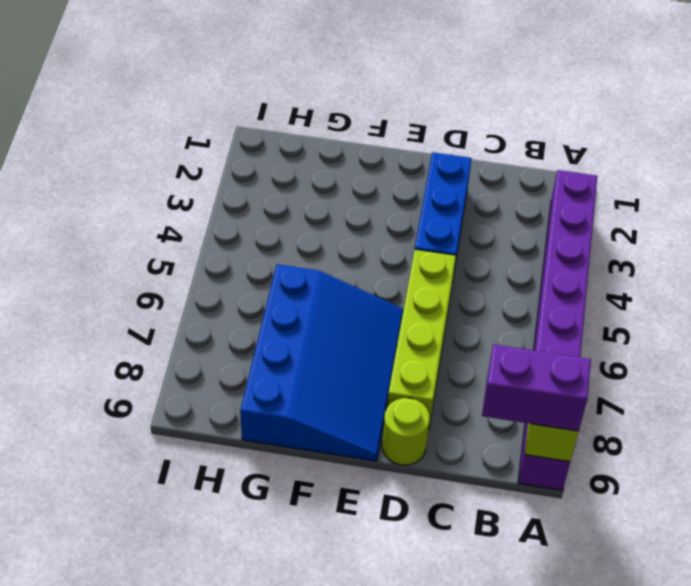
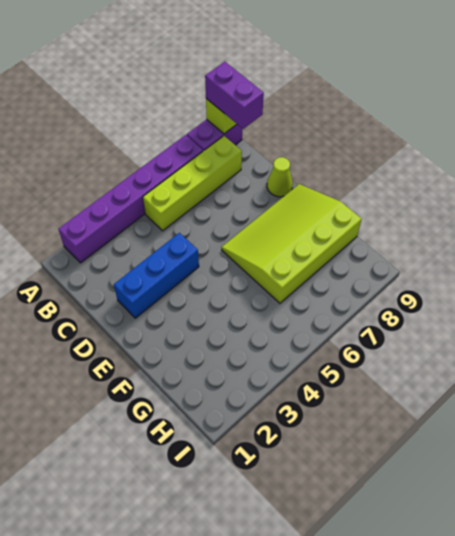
lime brick D5:D8 level 1 -> lime brick B5:B8 level 1
lime round brick D9 level 1 -> lime cone D9 level 1
blue slope E6:G9 level 1 top G -> lime slope E6:G9 level 1 top G

